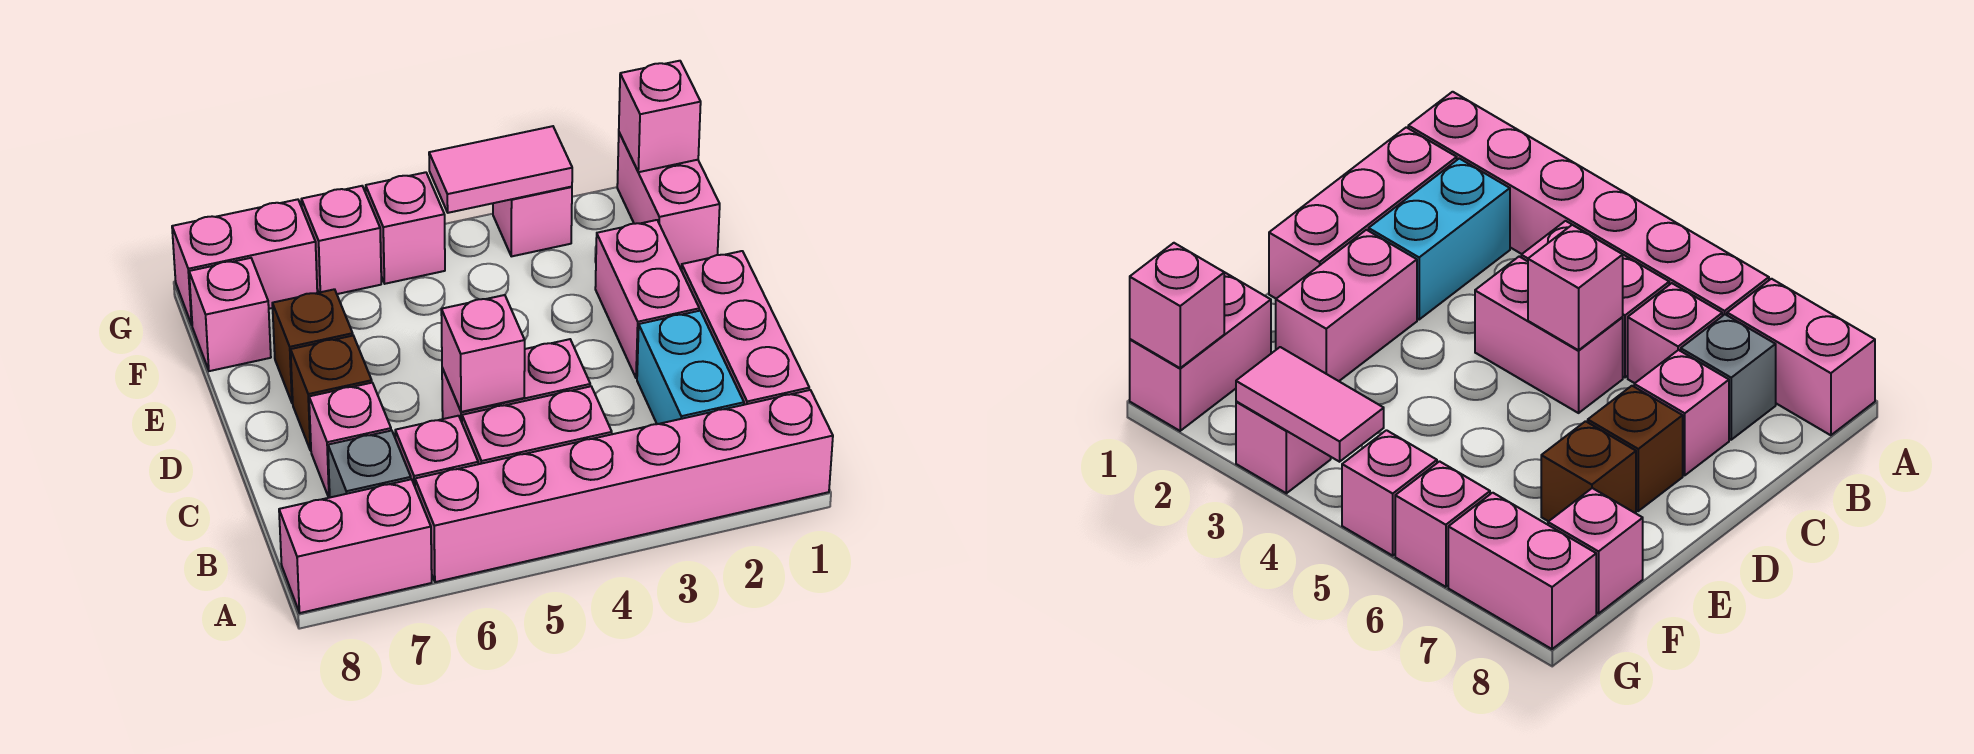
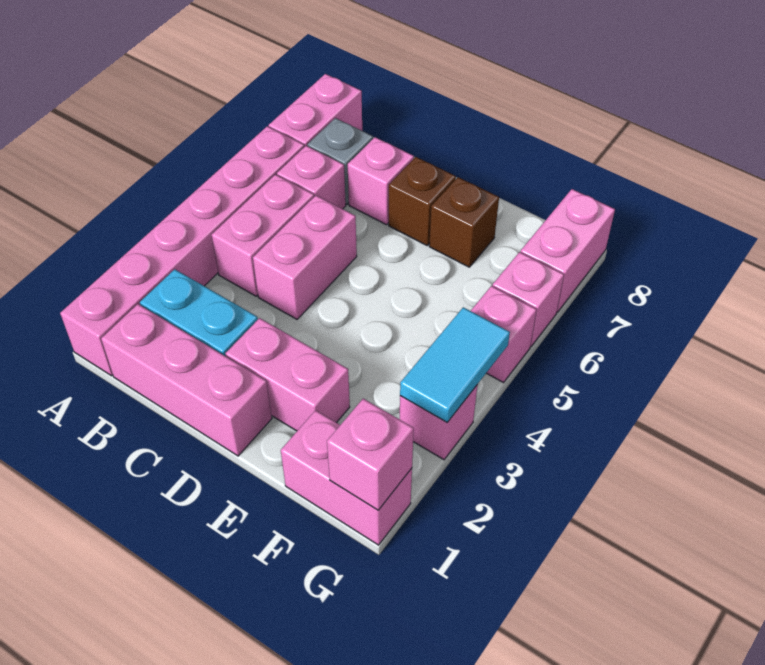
pink brick C5 level 2 -> none
pink brick F8 level 1 -> none
pink tile G3:G4 level 2 -> cyan tile G3:G4 level 2

